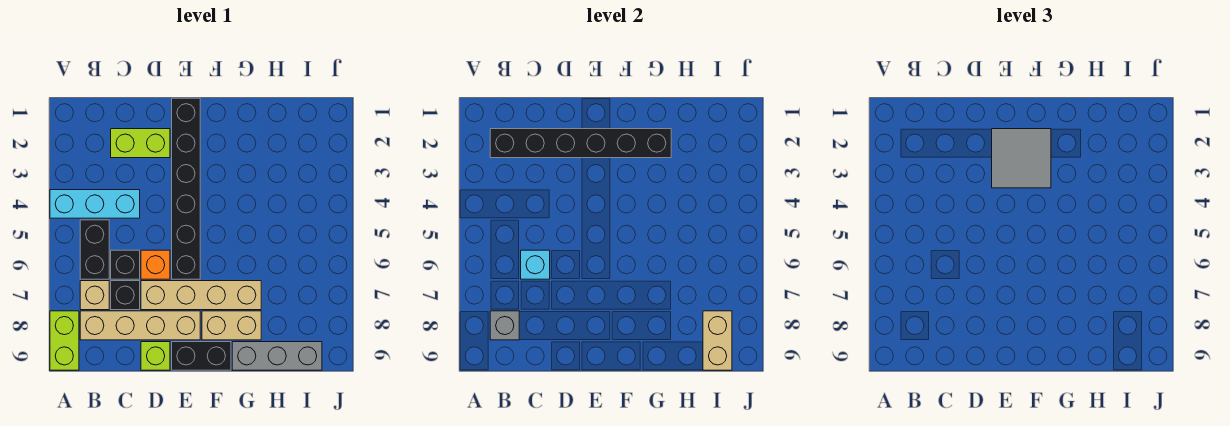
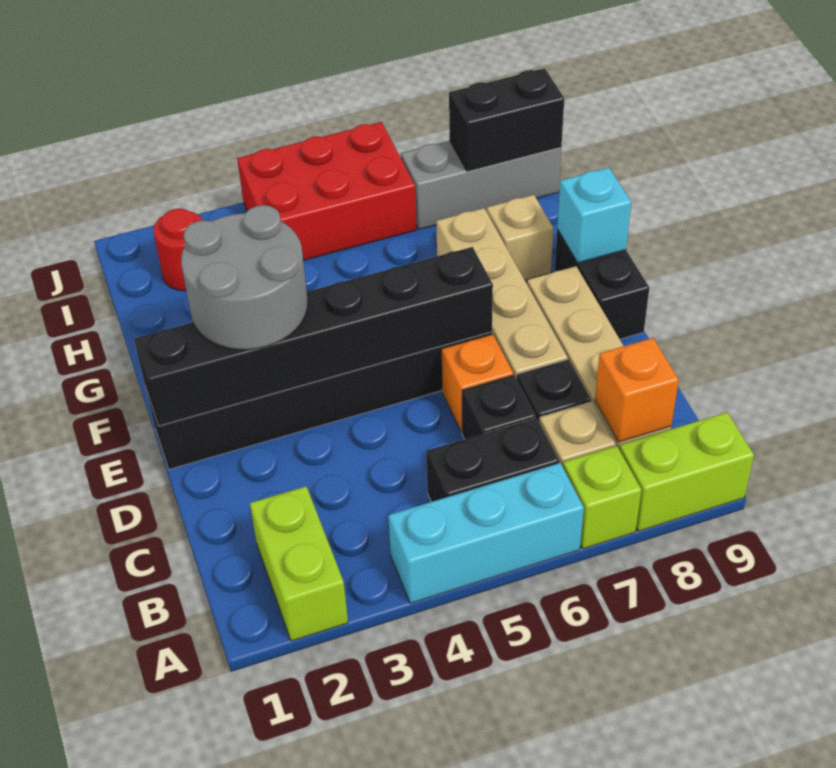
cyan brick A4:C4 level 1 -> cyan brick A4:A6 level 1
black brick B2:G2 level 2 -> black brick E1:E6 level 2
grey brick B8 level 2 -> orange brick B8 level 2
lime brick C2:D2 level 1 -> lime brick A2:B2 level 1
cyan brick C6 level 2 -> cyan brick F9 level 2
lime brick D9 level 1 -> lime brick A7 level 1
grey tile E2:F3 level 3 -> grey round brick E2:F3 level 3
tan brick F8:G8 level 1 -> tan brick G8 level 1
grey brick G9:I9 level 1 -> grey brick I7:I9 level 1
none -> red round brick I2 level 1
none -> red brick I4:J6 level 1
tan brick I8:I9 level 2 -> black brick I8:I9 level 2

